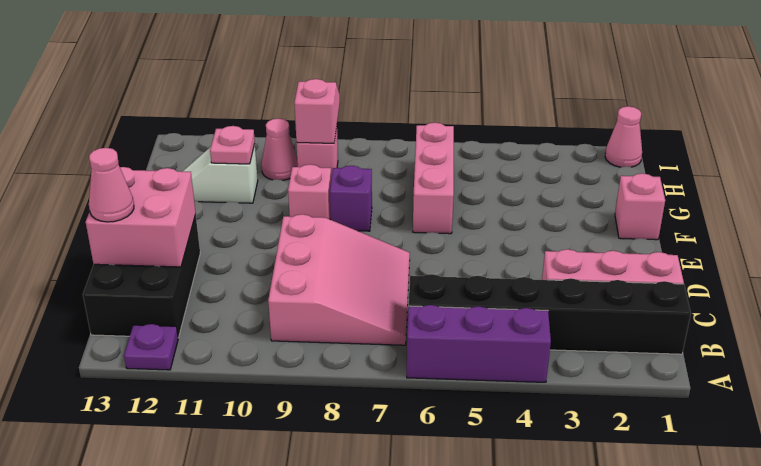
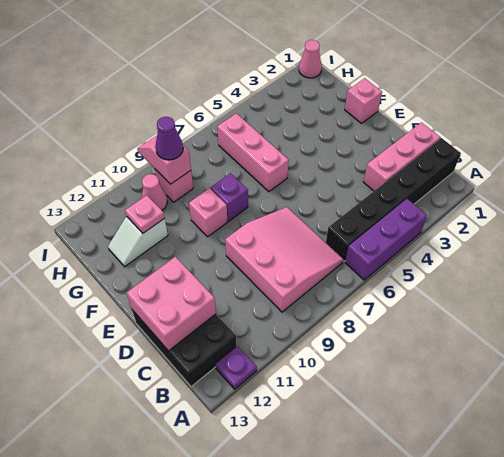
pink cone C13 level 3 -> none
none -> purple cone H9 level 3

